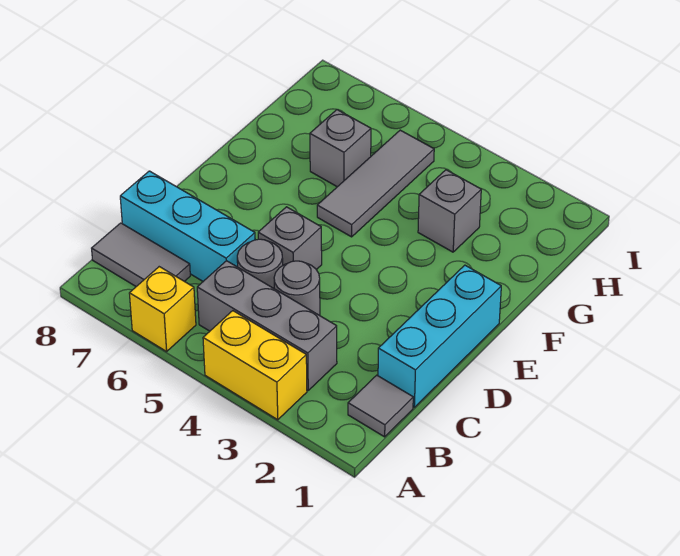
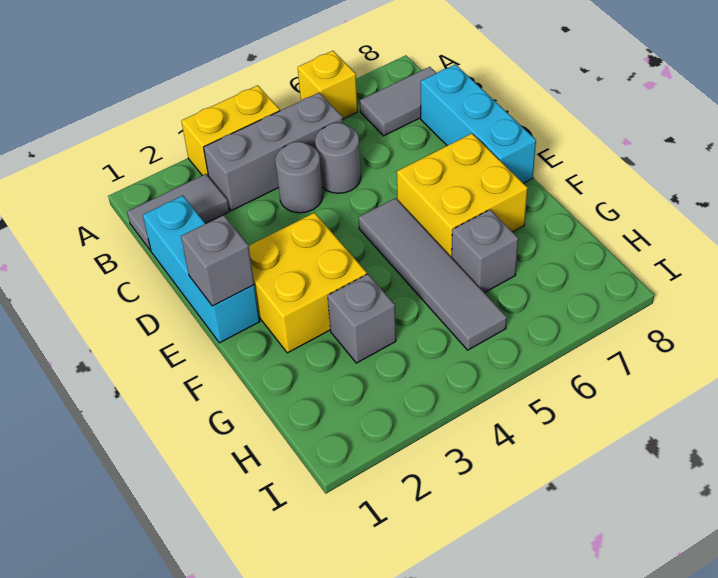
grey tile B1 level 1 -> grey tile B1:B2 level 1
cyan brick C6:C8 level 1 -> cyan brick C8:E8 level 1
grey brick D5 level 1 -> grey brick E1 level 2
none -> yellow brick E2:F3 level 1
none -> yellow brick E6:F7 level 1
grey tile F5:H5 level 1 -> grey tile E5:H5 level 1

